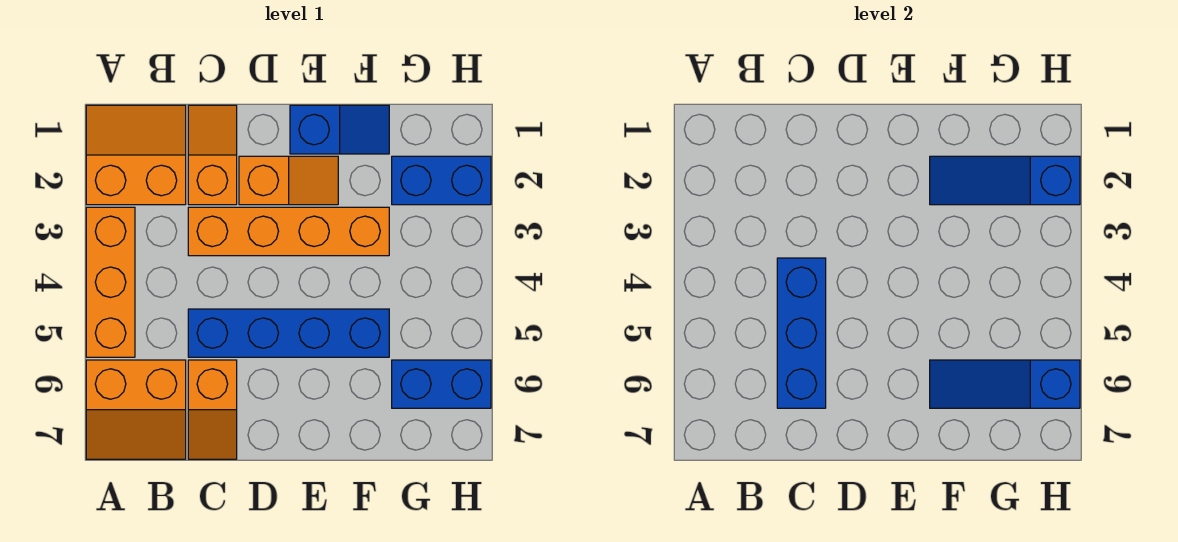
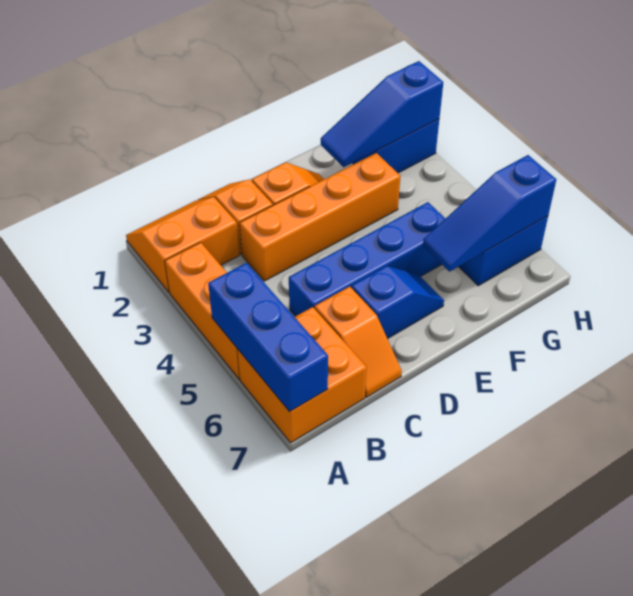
orange slope A6:B7 level 1 top 6 -> orange brick A6:B7 level 1
blue brick C4:C6 level 2 -> blue brick A5:A7 level 2
blue slope E1:F1 level 1 top E -> blue slope D6:E6 level 1 top D

